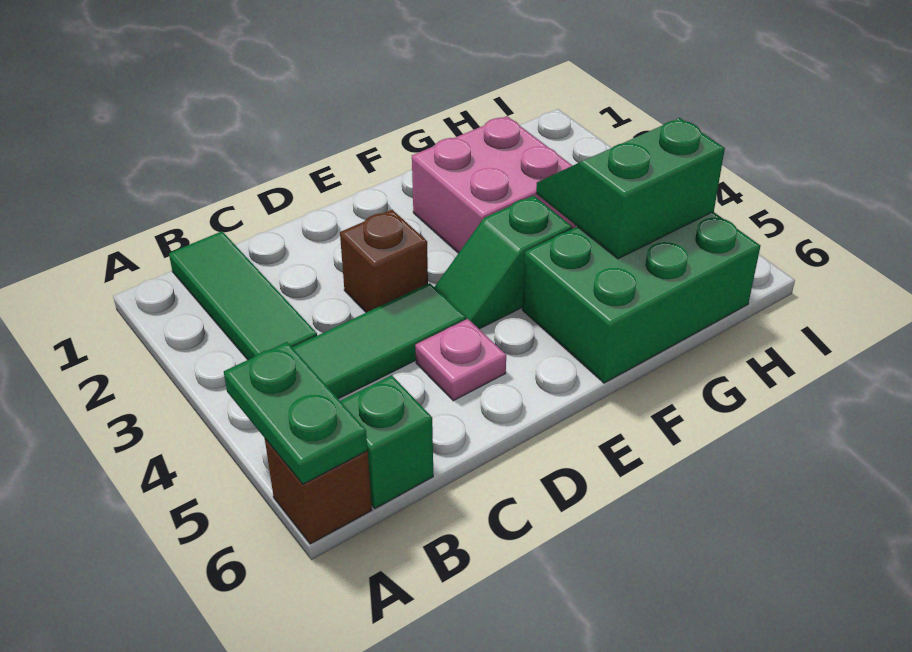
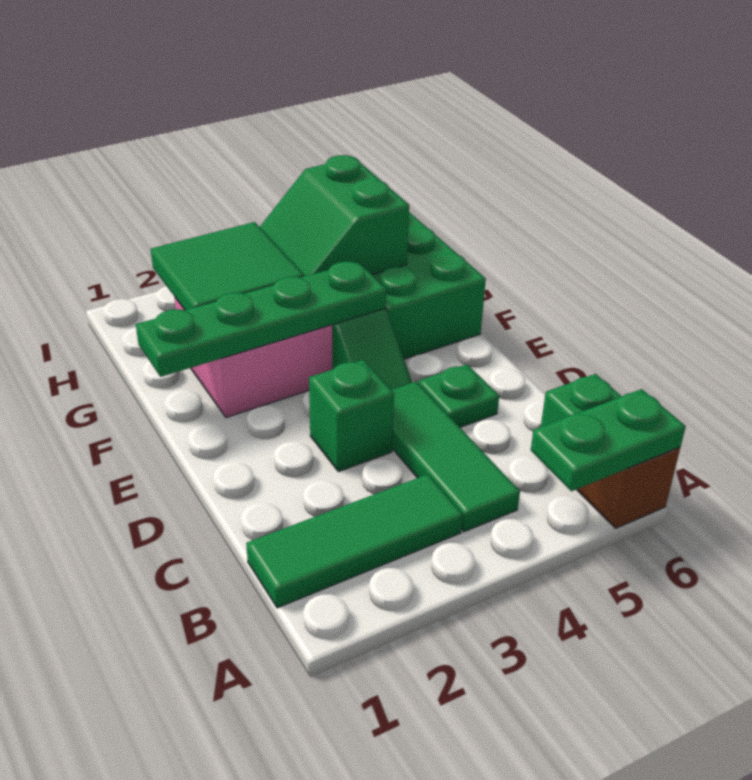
brown brick D3 level 1 -> green brick D3 level 1
pink plate D5 level 1 -> green plate D5 level 1
none -> green plate F1:F4 level 2
none -> green tile G2:H3 level 2

